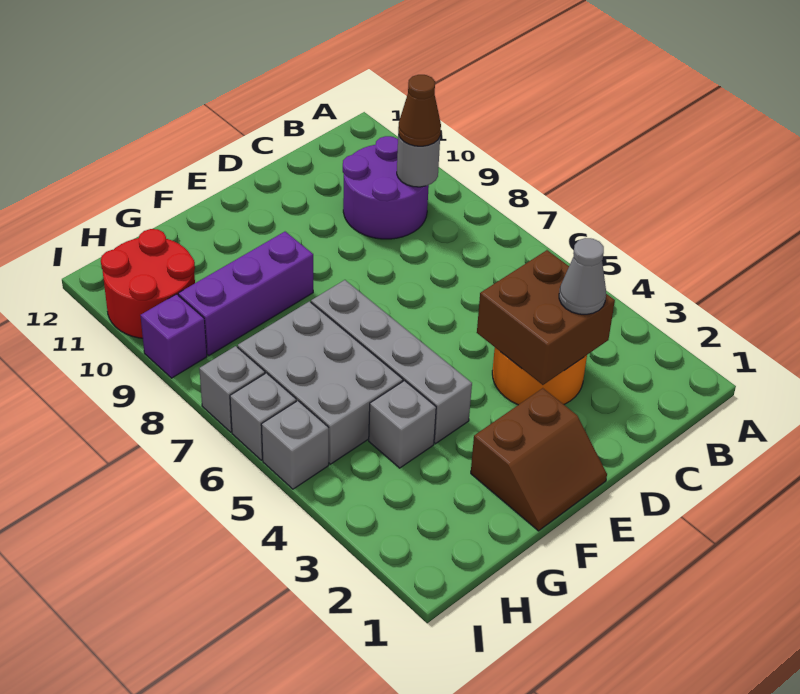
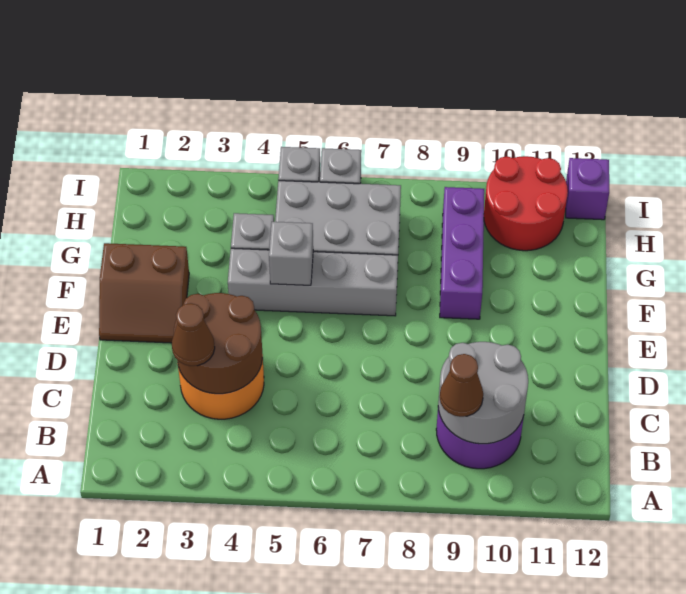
grey round brick B9 level 2 -> grey round brick B9:C10 level 2
brown brick C3:D4 level 2 -> brown round brick C3:D4 level 2
grey cone C3 level 3 -> brown cone C3 level 3
brown slope E1:F2 level 1 top 2 -> brown slope E1:F2 level 1 top F
grey brick I7 level 1 -> grey brick F5 level 2
purple brick I9 level 1 -> purple brick I12 level 1

